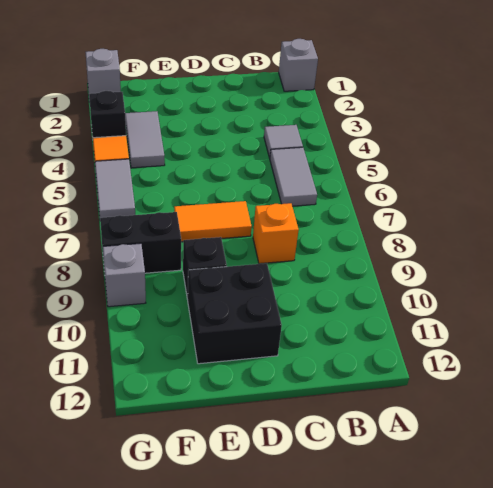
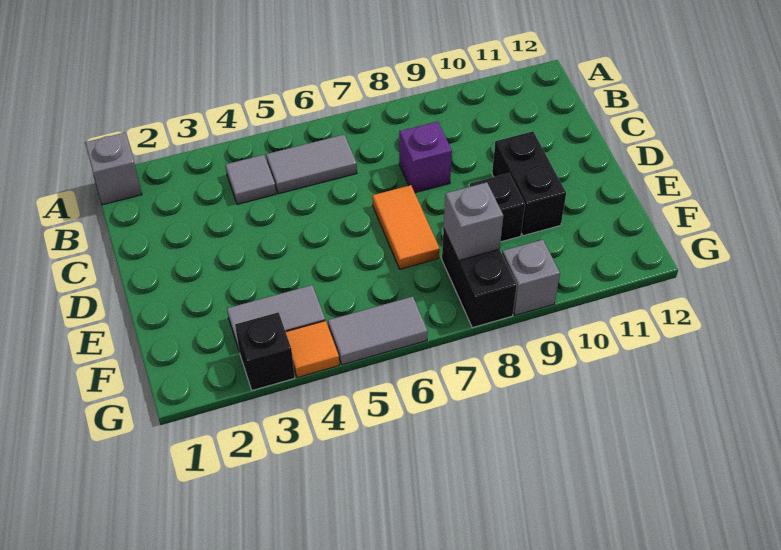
orange brick C8 level 1 -> purple brick C8 level 1
black brick D10:E11 level 1 -> black brick D10:E10 level 1
grey brick G1 level 1 -> grey brick F8 level 2

